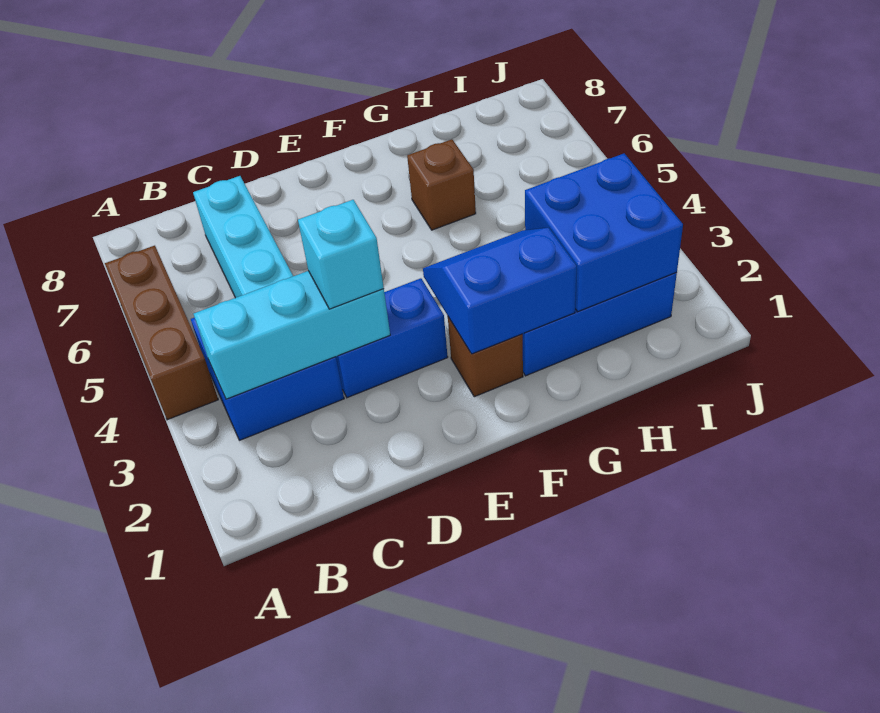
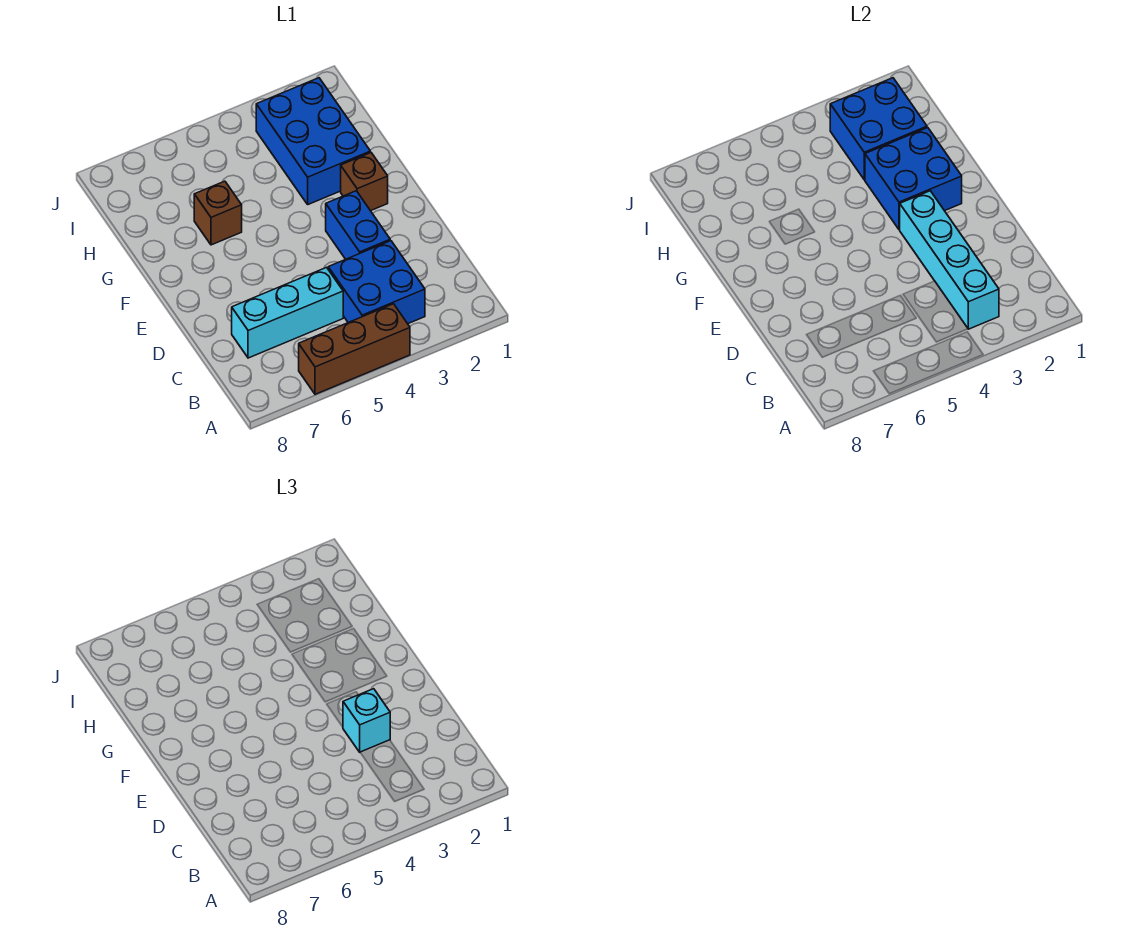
cyan brick B3:D3 level 2 -> cyan brick B3:E3 level 2
blue slope F2:G3 level 2 top 2 -> blue brick F2:G3 level 2

